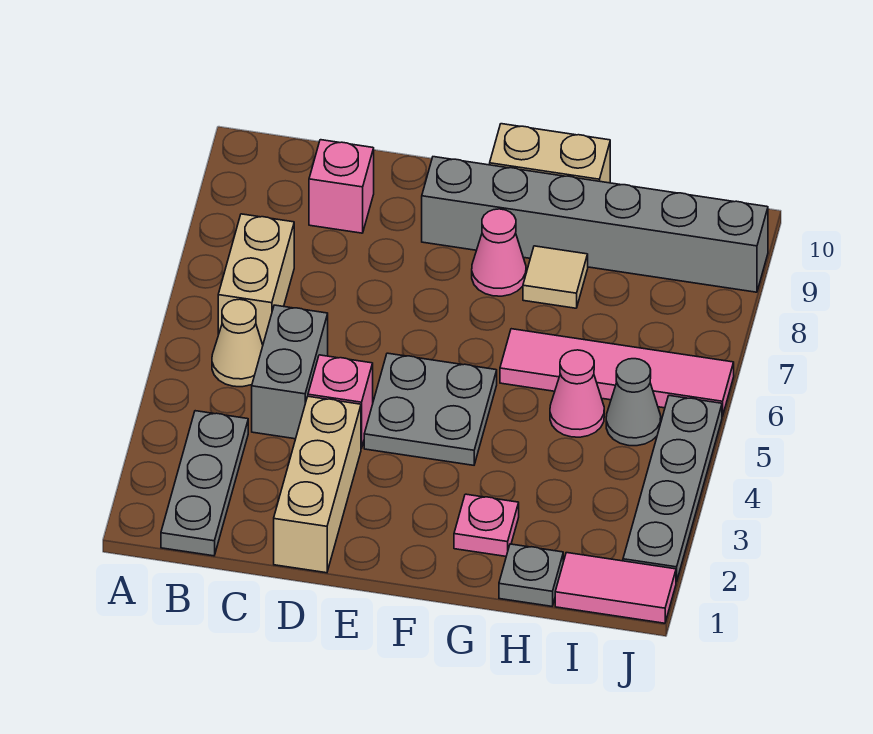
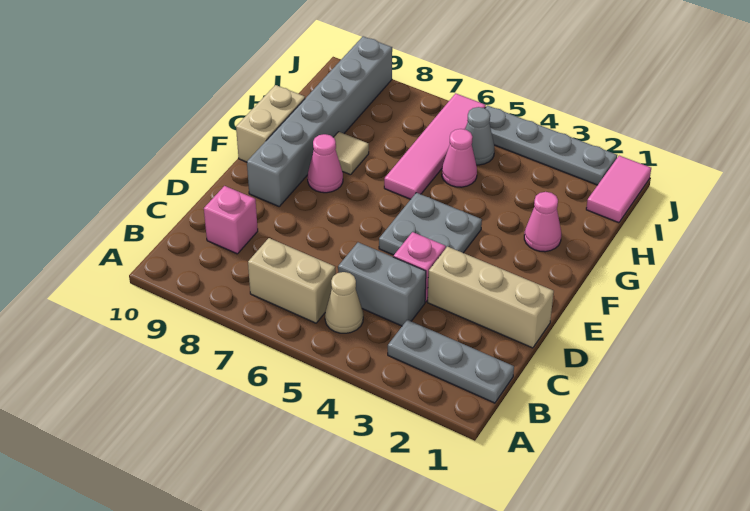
pink plate G2 level 1 -> pink cone G2 level 1
grey plate H1 level 1 -> none

